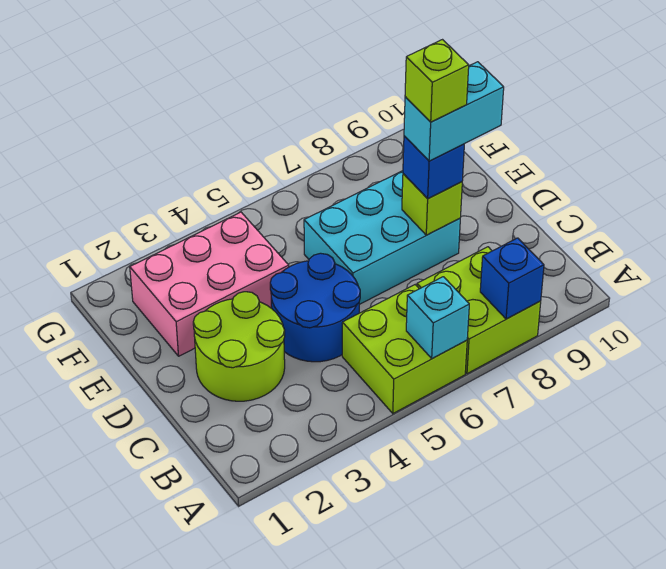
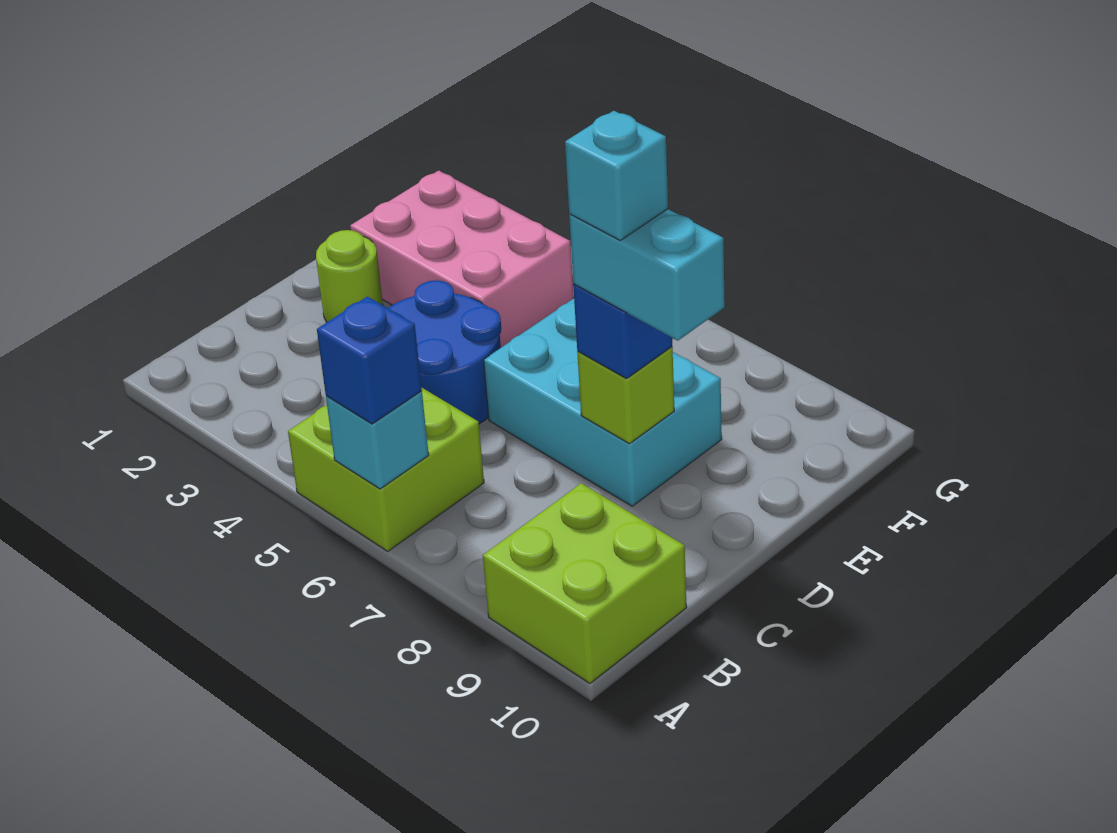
lime brick A7:B8 level 1 -> lime brick A9:B10 level 1
blue brick A8 level 2 -> blue brick A6 level 3
lime round brick C2:D3 level 1 -> lime round brick D2 level 1
lime brick D8 level 5 -> cyan brick D8 level 5

